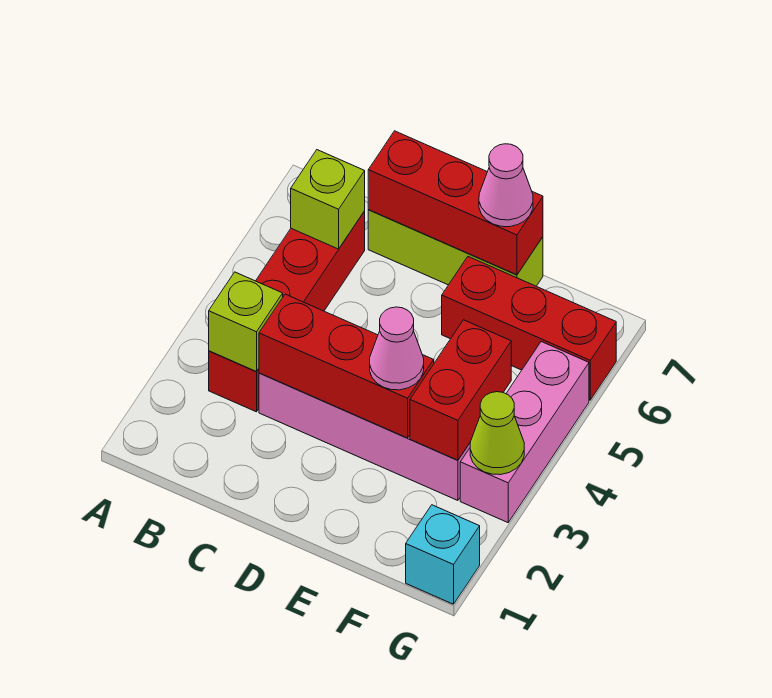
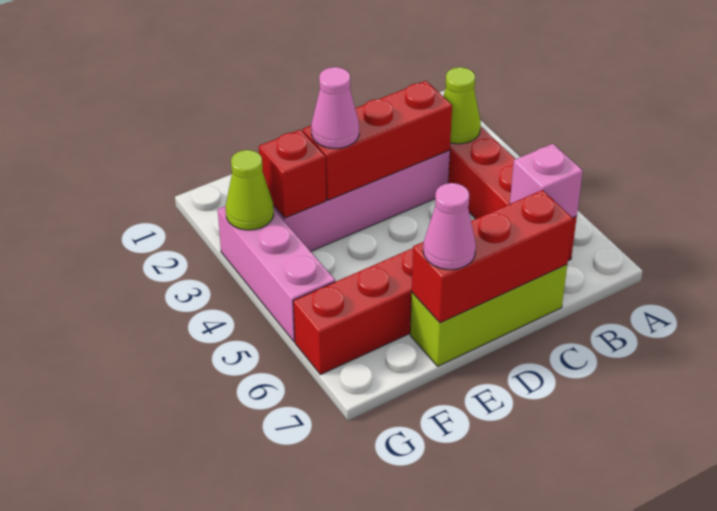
lime brick B3 level 2 -> lime cone B3 level 2
lime brick B6 level 2 -> pink brick B6 level 2
red brick F3:F4 level 2 -> red brick F3 level 2
cyan brick G1 level 1 -> none

